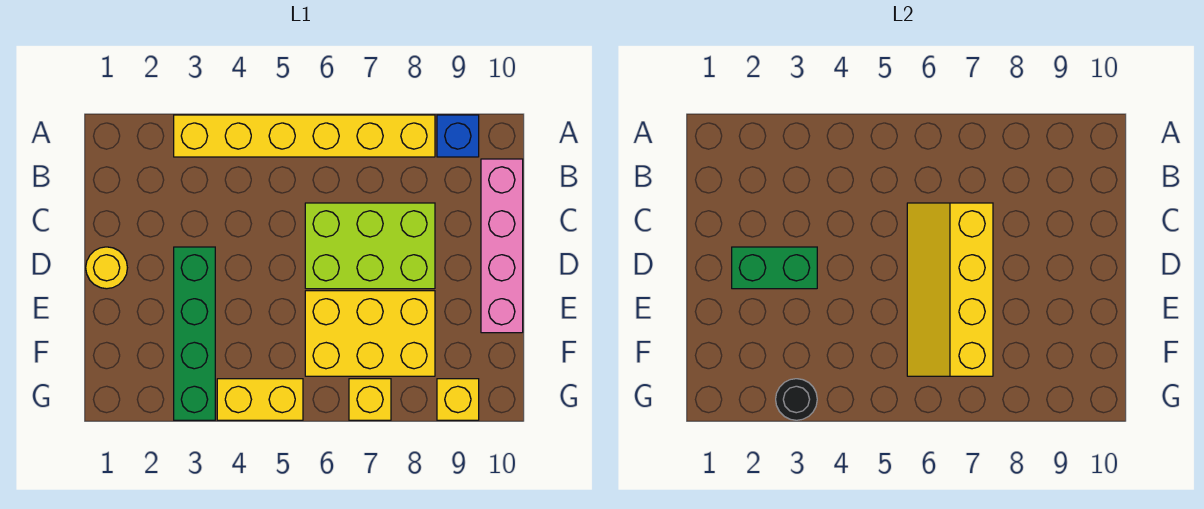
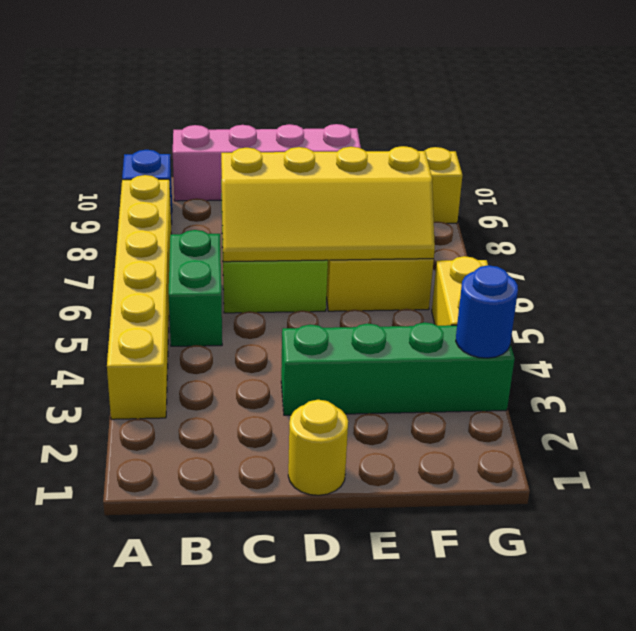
green brick D2:D3 level 2 -> green brick B5:B6 level 1
black round brick G3 level 2 -> blue round brick G3 level 2
yellow brick G7 level 1 -> none

